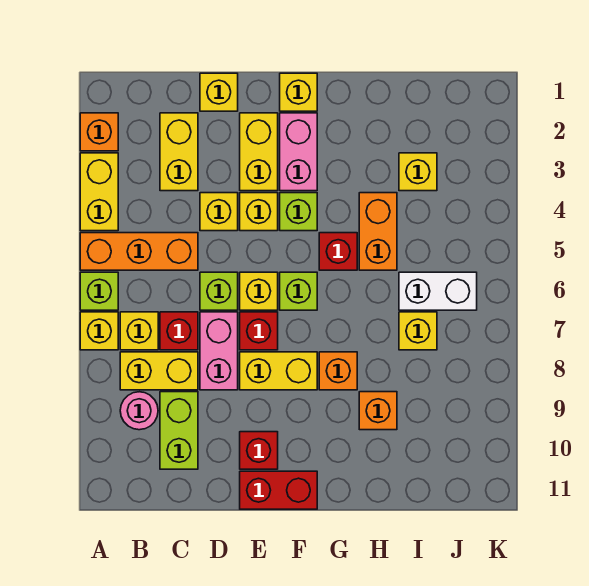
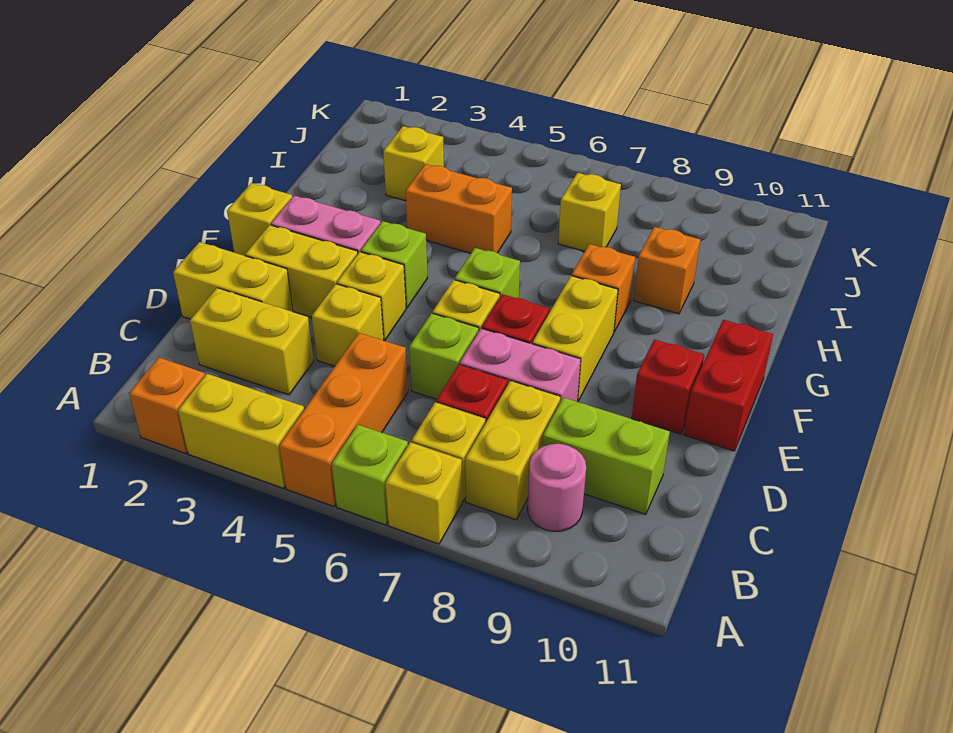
yellow brick D1 level 1 -> yellow brick D1:D2 level 1
red brick G5 level 1 -> none
white brick I6:J6 level 1 -> none

